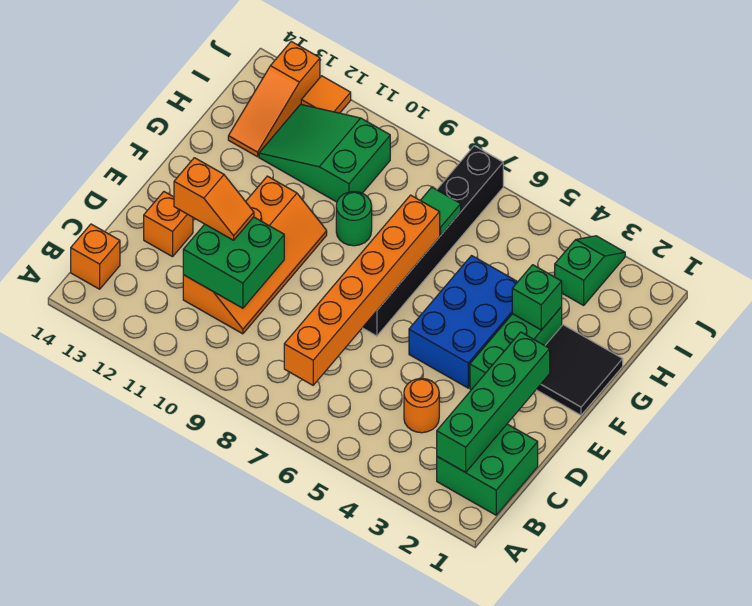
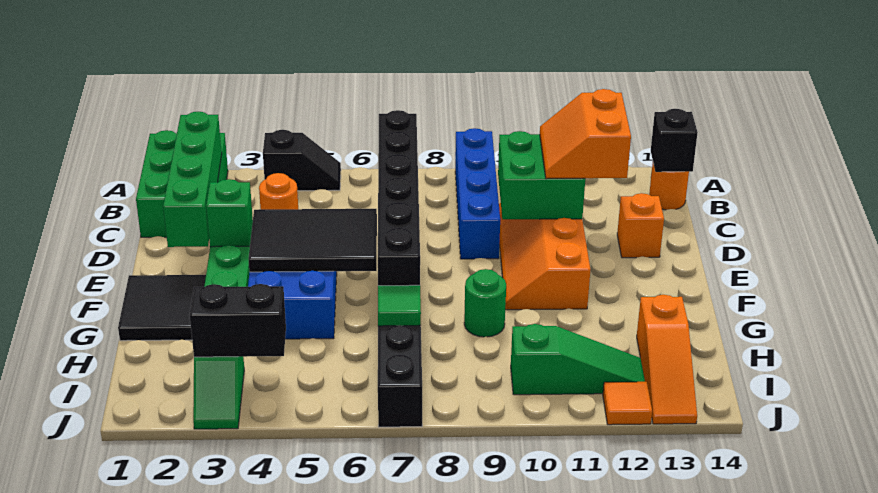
none -> black slope A4:A5 level 1 top 4
none -> blue brick A9:D9 level 1
green brick B1:C2 level 1 -> green brick A1:C2 level 1
orange brick B7:G7 level 2 -> black brick B7:G7 level 2
orange brick B14 level 1 -> orange round brick B14 level 1
none -> black brick B14 level 2
orange slope D11:D12 level 3 top 12 -> orange slope C11:D12 level 3 top 12
none -> black tile E4:F6 level 2
green brick G3 level 2 -> green brick E3 level 2
green slope H10:I12 level 1 top 10 -> green slope I10:I12 level 1 top 10
orange slope H13:J13 level 1 top J -> orange slope H13:J13 level 1 top H
none -> black brick I3:I4 level 2

